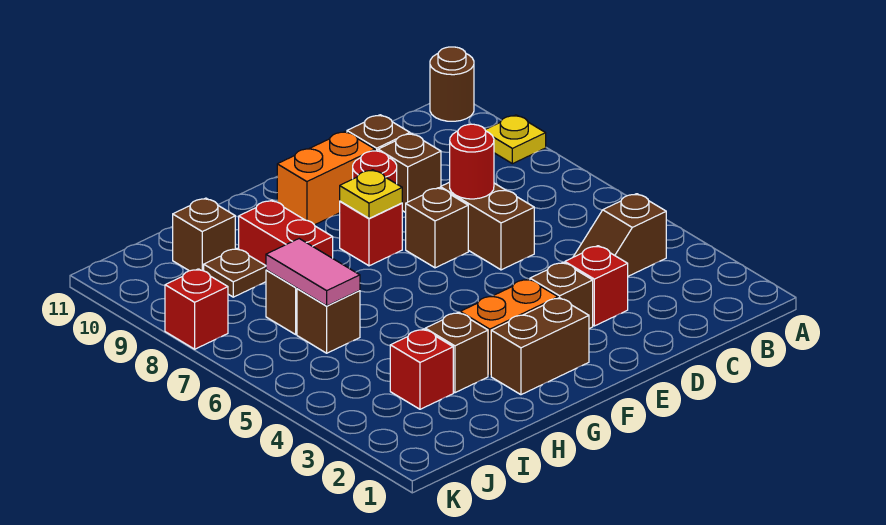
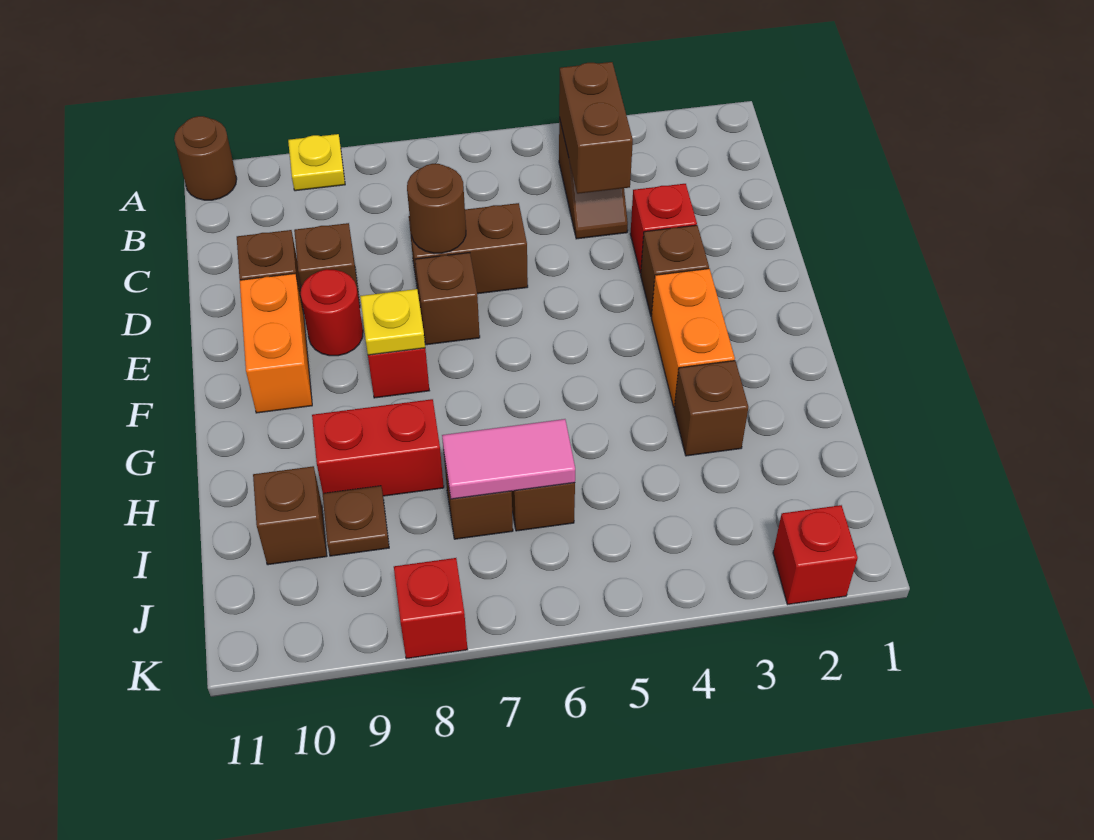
red round brick D7 level 2 -> brown round brick D7 level 2
brown brick F2:G2 level 1 -> brown brick B4:C4 level 2
red brick I3 level 1 -> red brick K2 level 1

